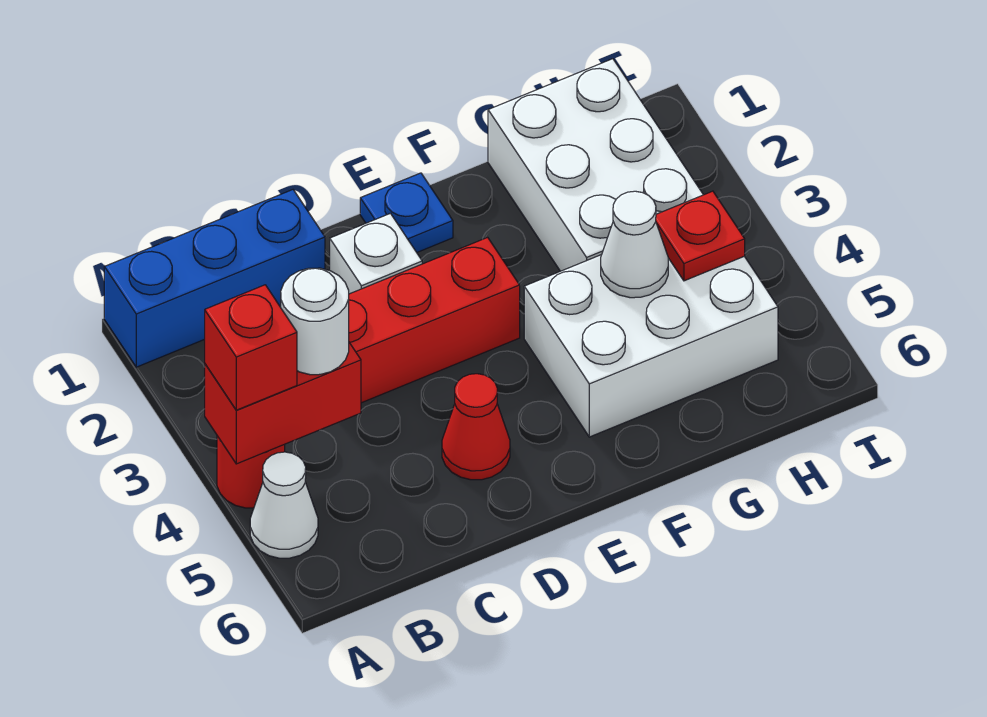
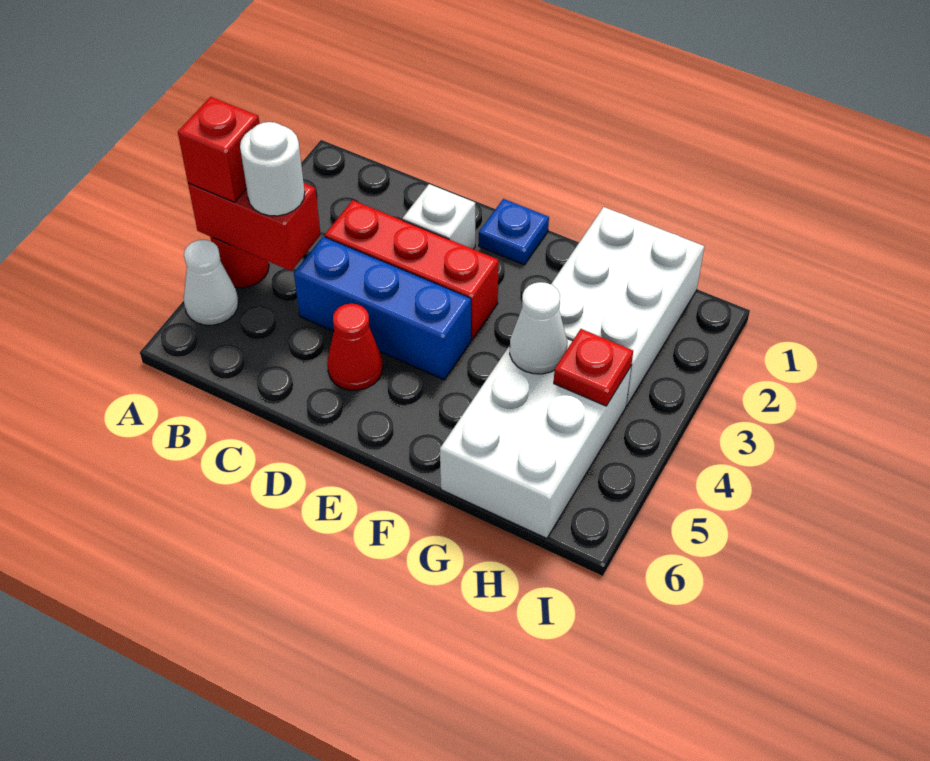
blue brick A1:C1 level 1 -> blue brick C4:E4 level 1
white brick F4:H5 level 1 -> white brick G4:H6 level 1

